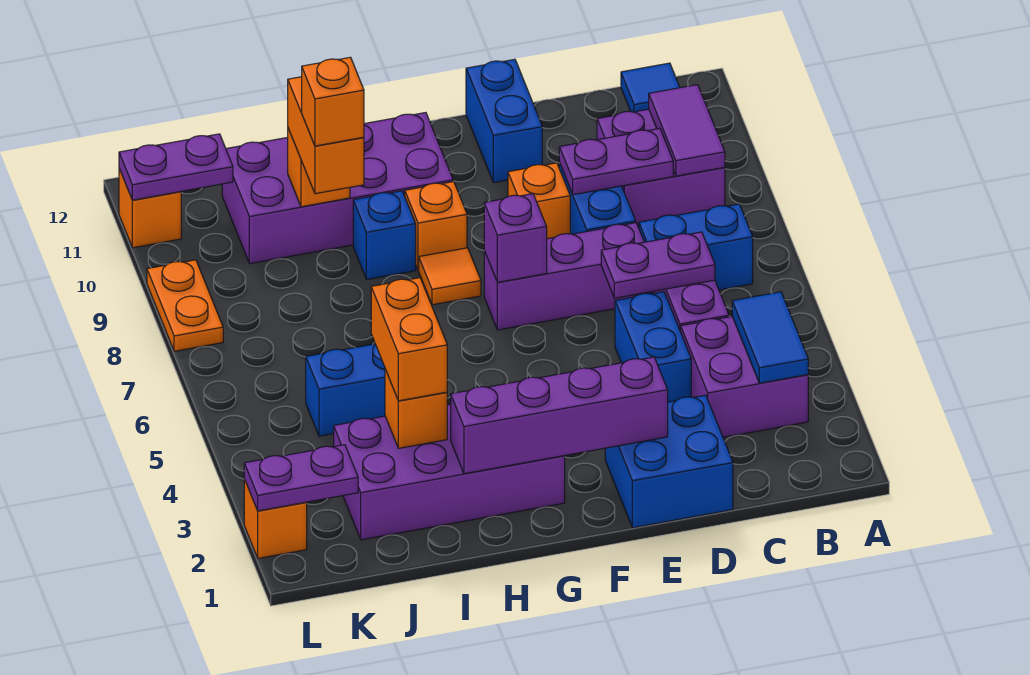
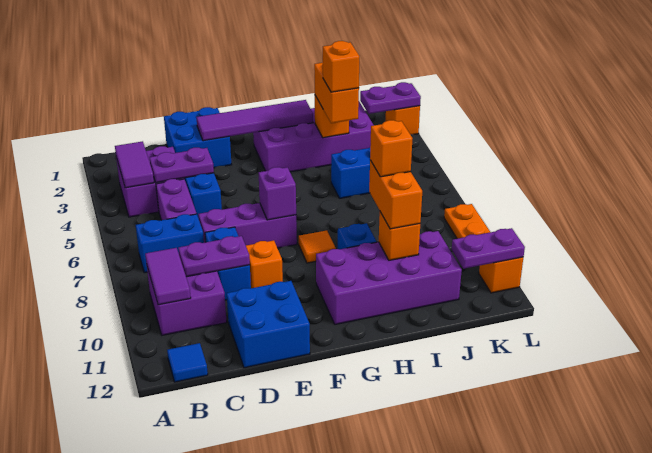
blue tile B3:B4 level 2 -> purple tile B3:B4 level 2
purple plate C6:D6 level 2 -> purple plate C4:D4 level 2
purple brick E2:H2 level 2 -> purple tile E2:H2 level 2
blue brick E11:E12 level 1 -> blue brick D11:E12 level 1
orange brick G9 level 1 -> orange brick I4 level 4

